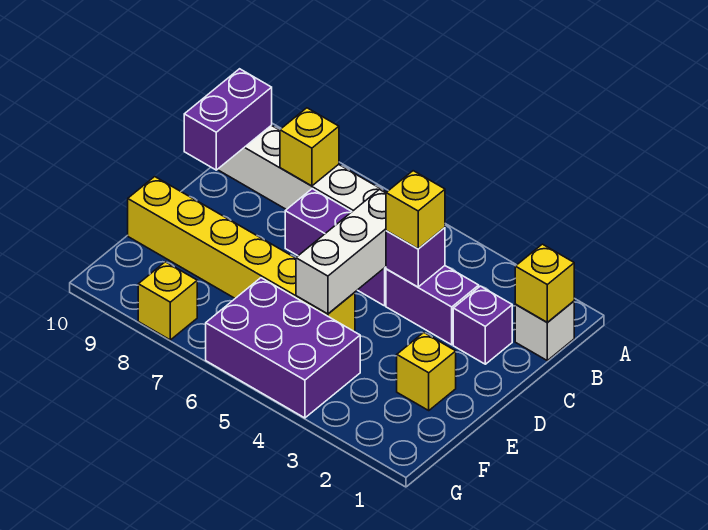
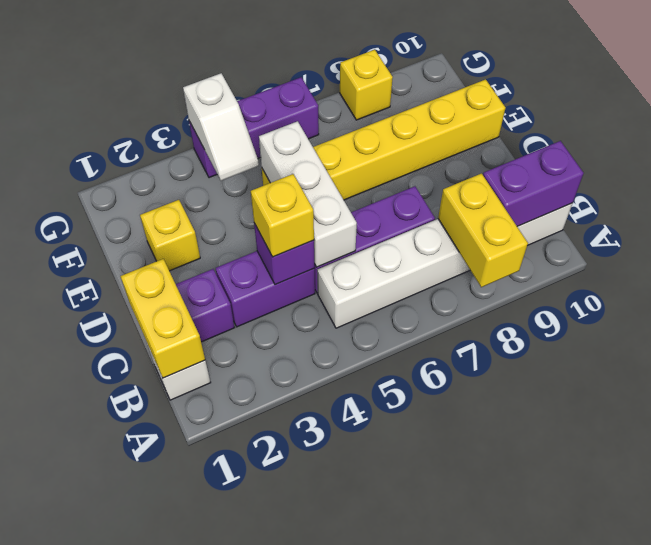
yellow brick B1 level 2 -> yellow brick B1:C1 level 2
yellow brick B8 level 2 -> yellow brick A8:B8 level 2
purple brick B10:C10 level 2 -> purple brick B9:B10 level 2
purple brick F4:G6 level 1 -> purple brick G4:G6 level 1
none -> white slope F4:G4 level 2 top G

